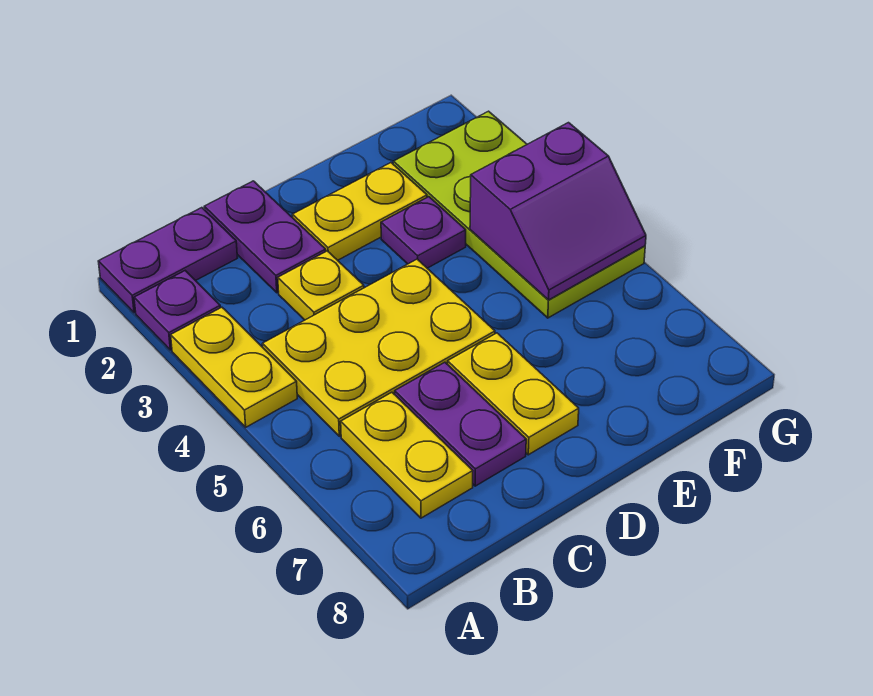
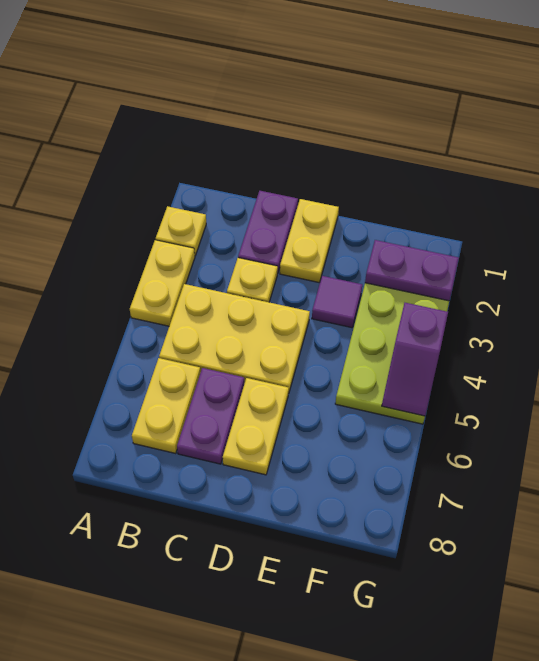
purple plate A1:B1 level 1 -> purple plate F2:G2 level 2
purple plate A2 level 1 -> yellow plate A2 level 1
yellow plate D2:E2 level 1 -> yellow plate D1:D2 level 1
purple plate E3 level 1 -> purple tile E3 level 1
purple slope F4:G5 level 2 top 4 -> purple slope G4:G5 level 2 top 4

